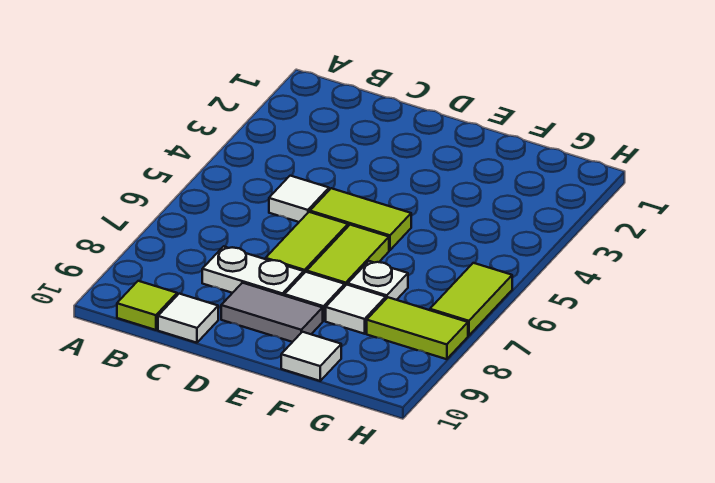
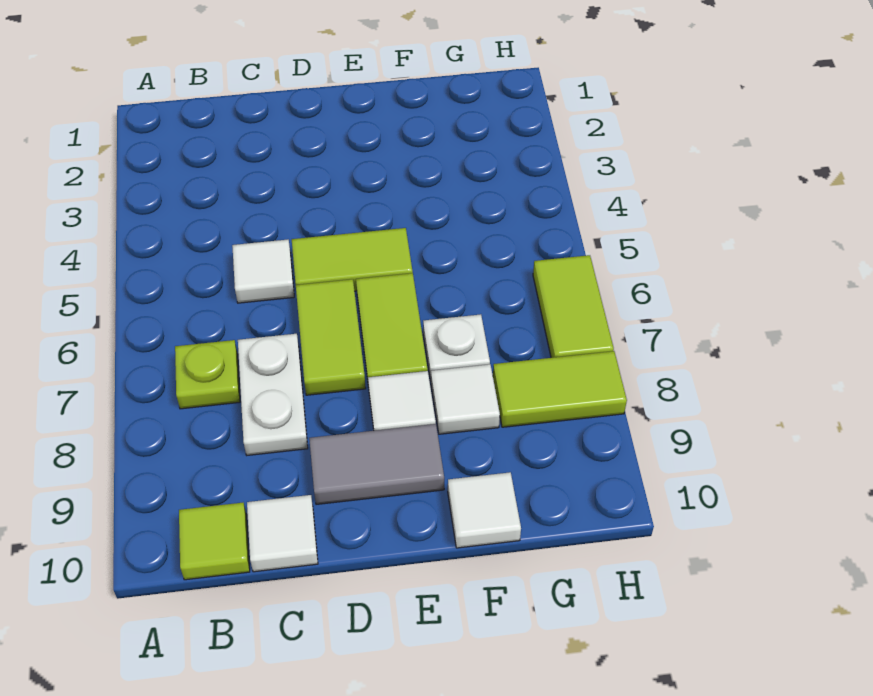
none -> lime plate B7 level 1
white plate C8:D8 level 1 -> white plate C7:C8 level 1

